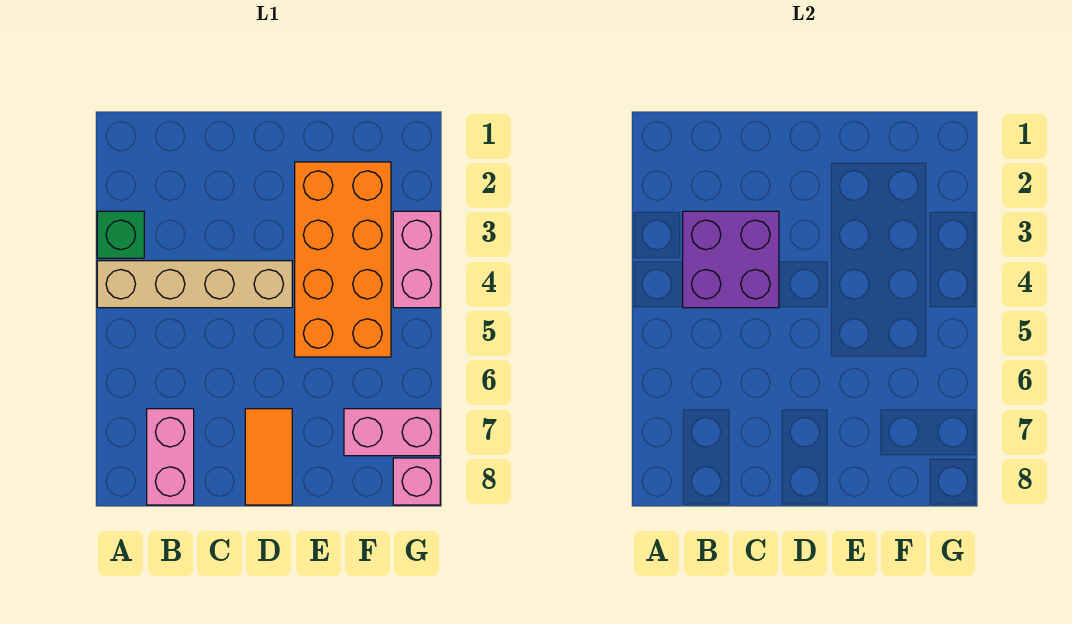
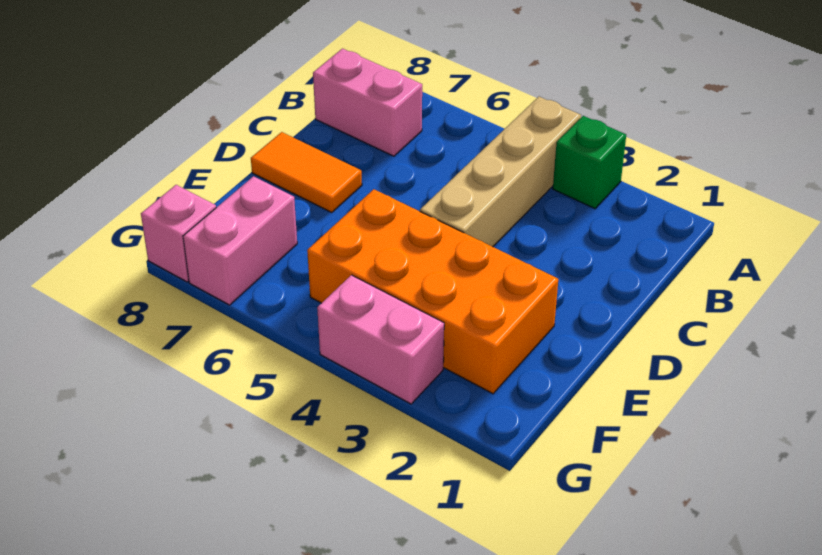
purple brick B3:C4 level 2 -> none

